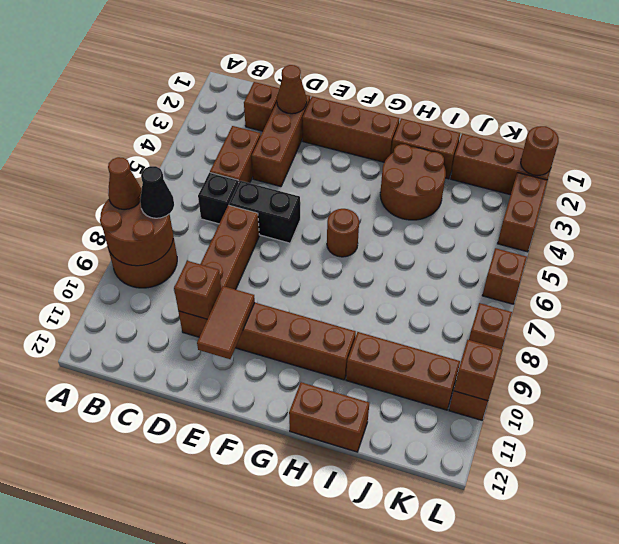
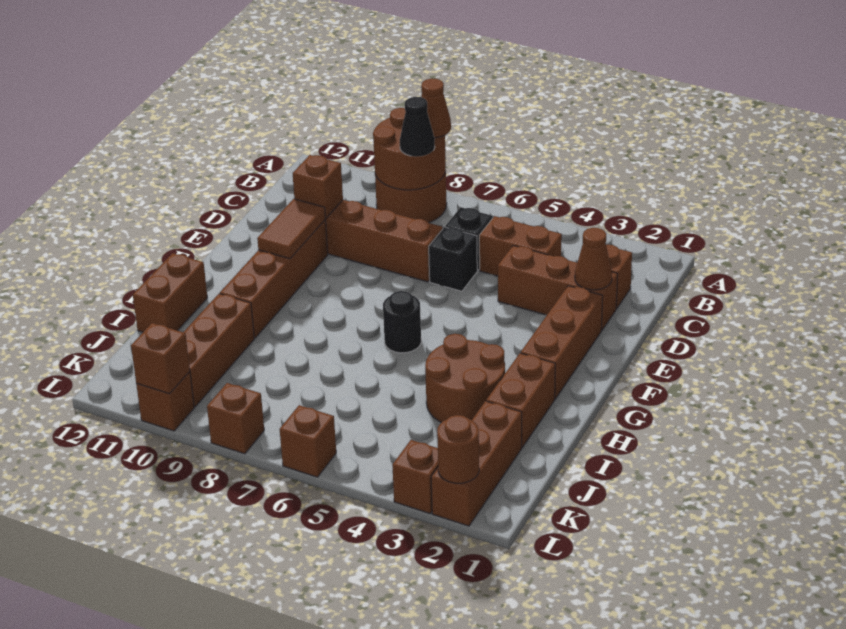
black brick D6:E6 level 1 -> black brick D6 level 1
brown tile E10:E11 level 2 -> brown tile E10:F10 level 2
brown round brick G6 level 1 -> black round brick G6 level 1
brown brick L3:L4 level 1 -> brown brick L3 level 1

